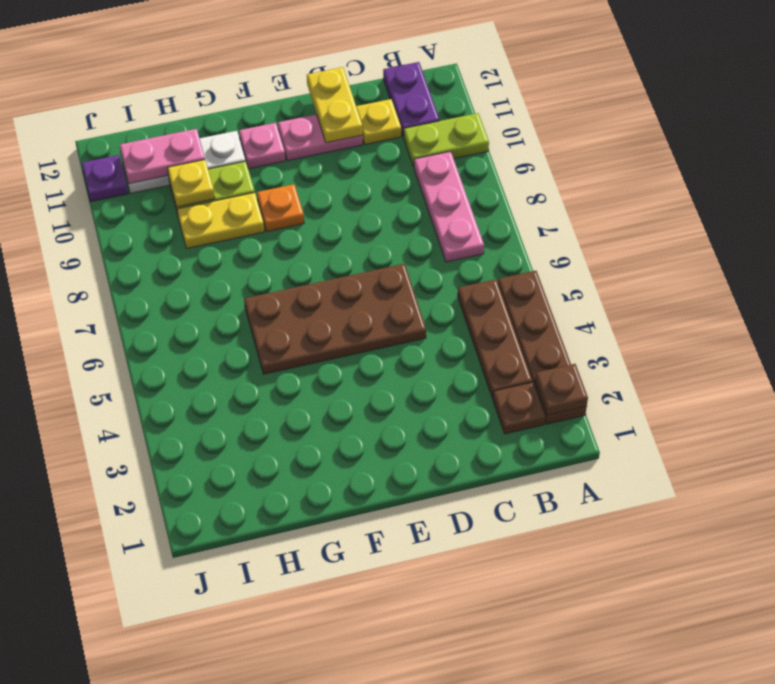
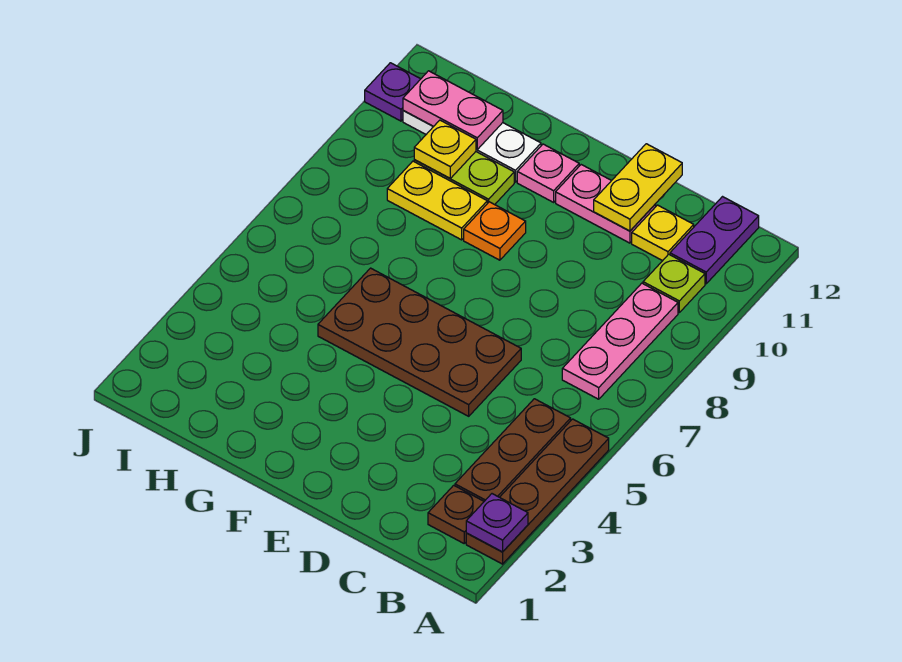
brown plate A2 level 2 -> purple plate A2 level 2
lime plate A10:B10 level 1 -> lime plate B10 level 1

